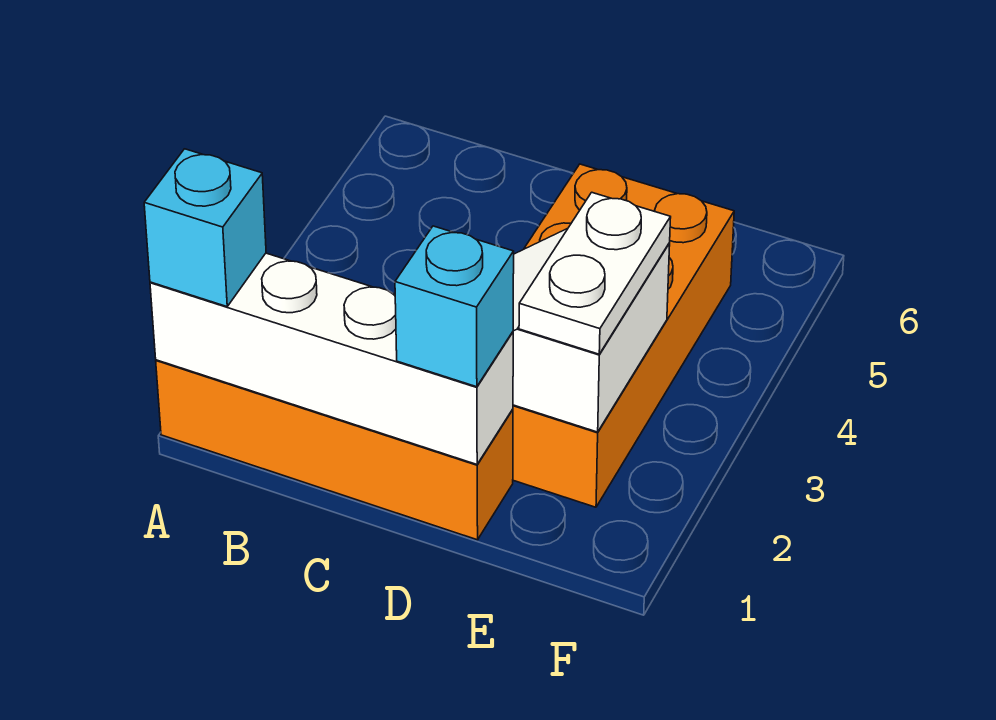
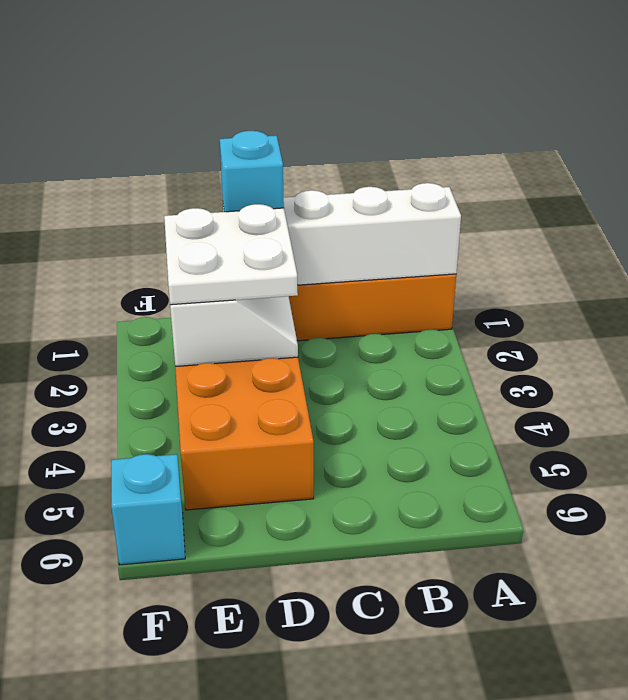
cyan brick A1 level 3 -> cyan brick F6 level 1
white plate E2:E3 level 3 -> white plate D2:E3 level 3

